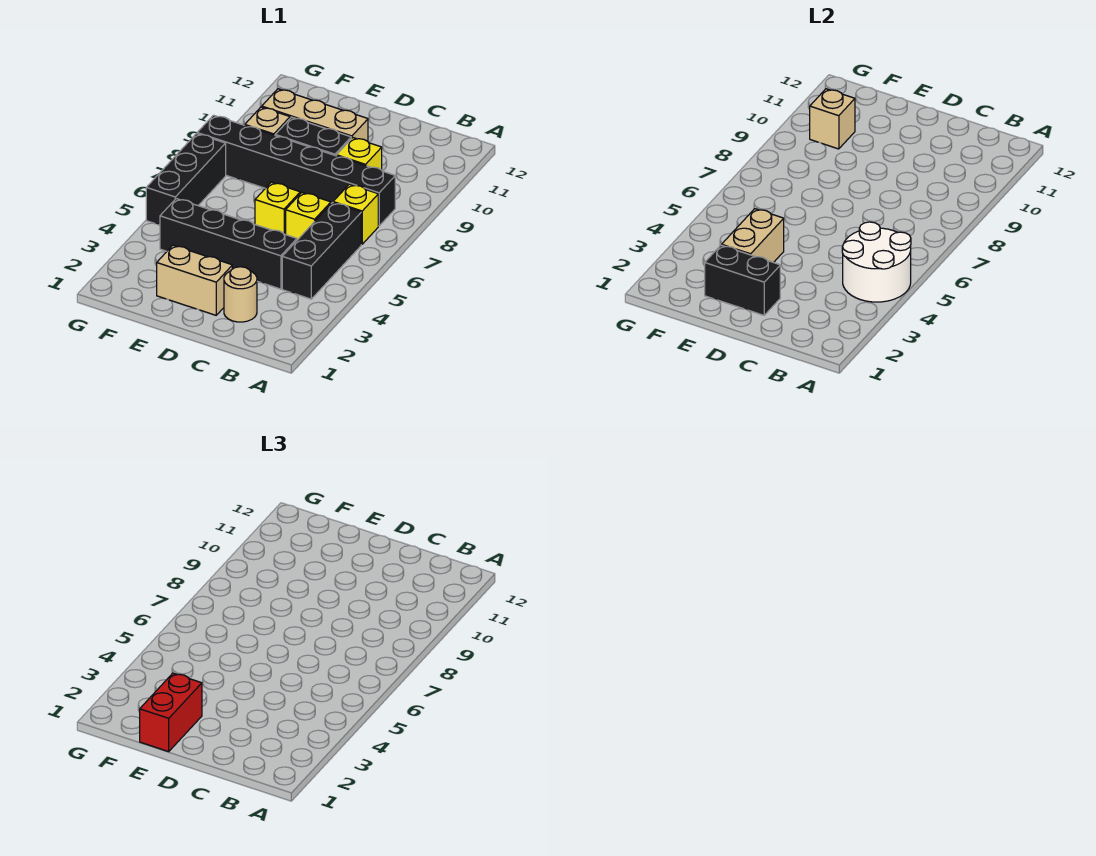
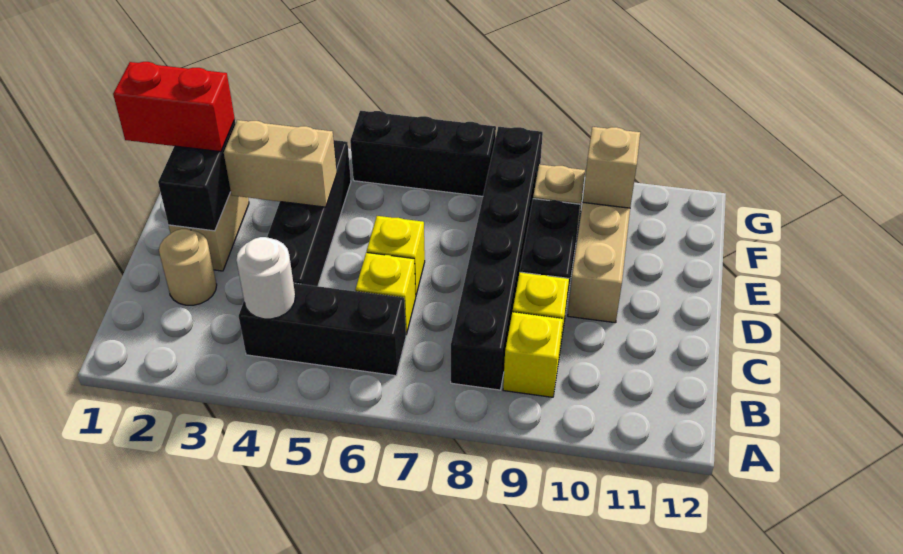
white round brick A4:B5 level 2 -> white round brick B4 level 2
yellow brick B7 level 1 -> yellow brick B9 level 1

